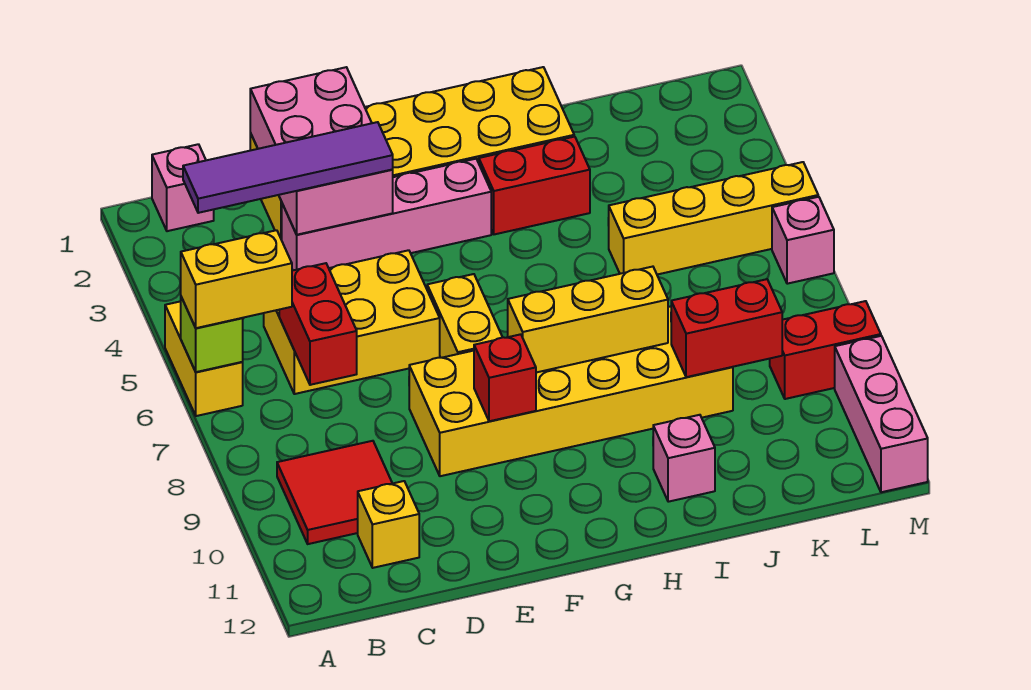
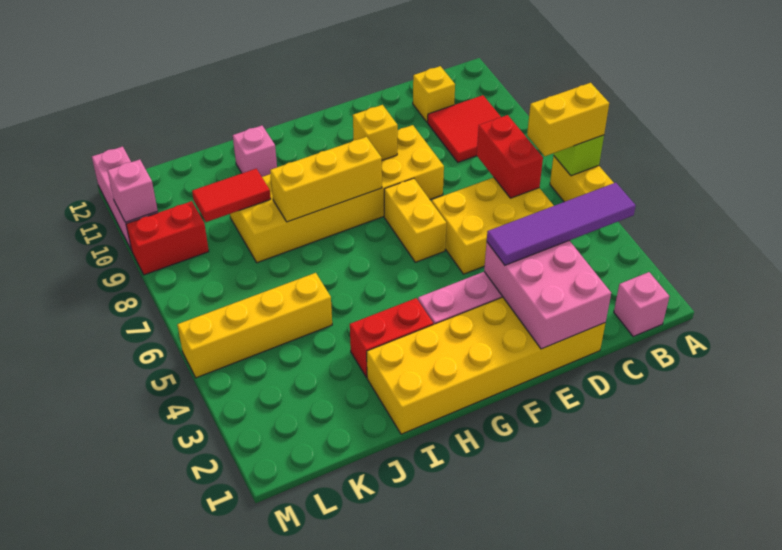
red brick F9 level 2 -> yellow brick F9 level 2
red brick J9:K9 level 2 -> red tile J9:K9 level 2
pink brick M6 level 1 -> pink brick M10 level 2

